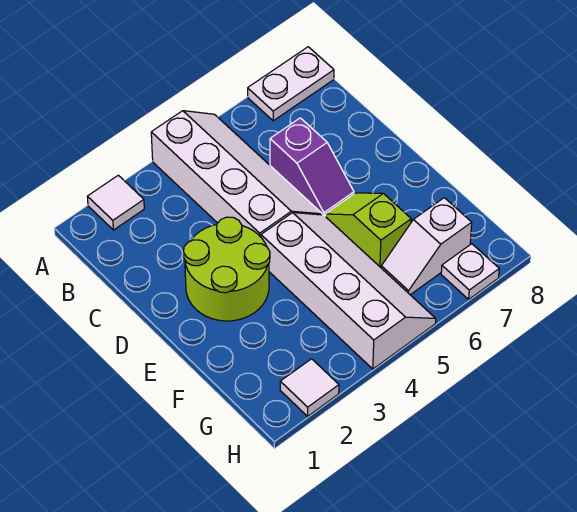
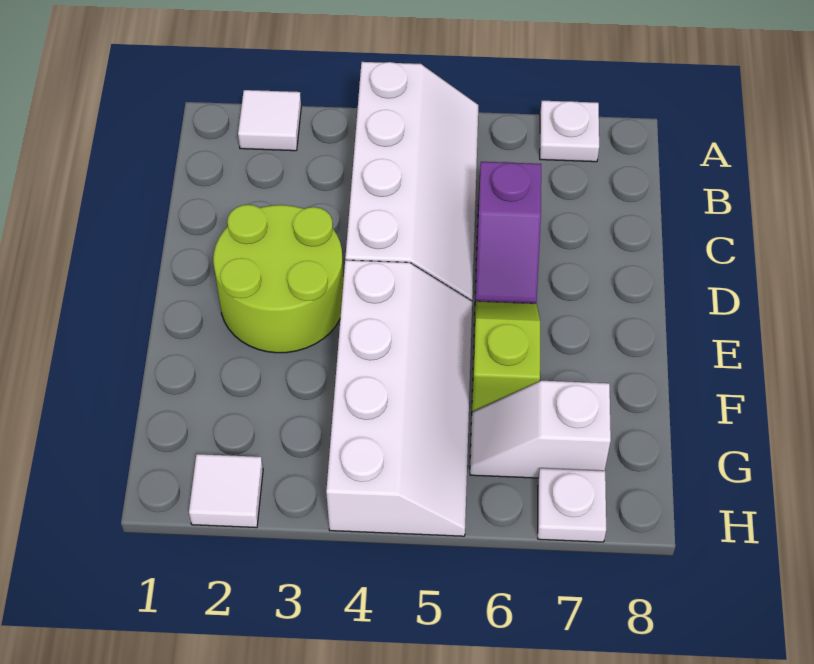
white plate A7:A8 level 1 -> white plate A7 level 1

